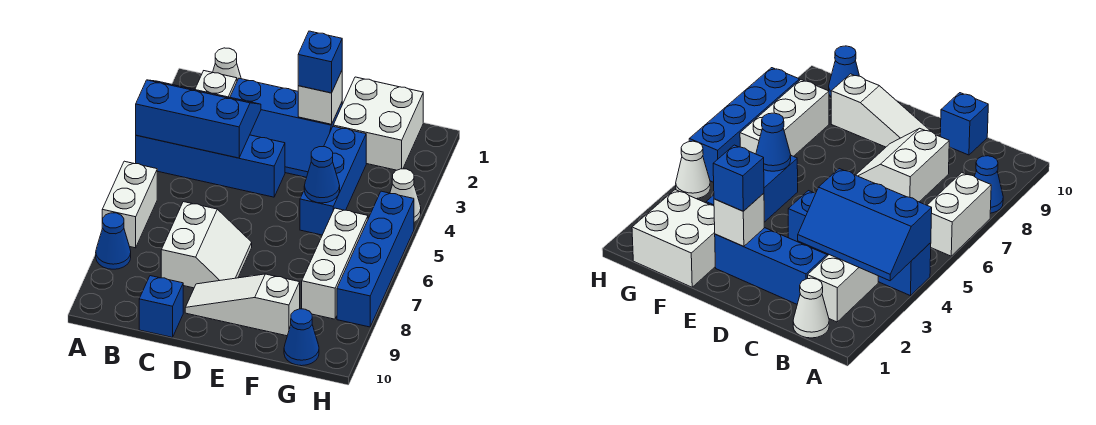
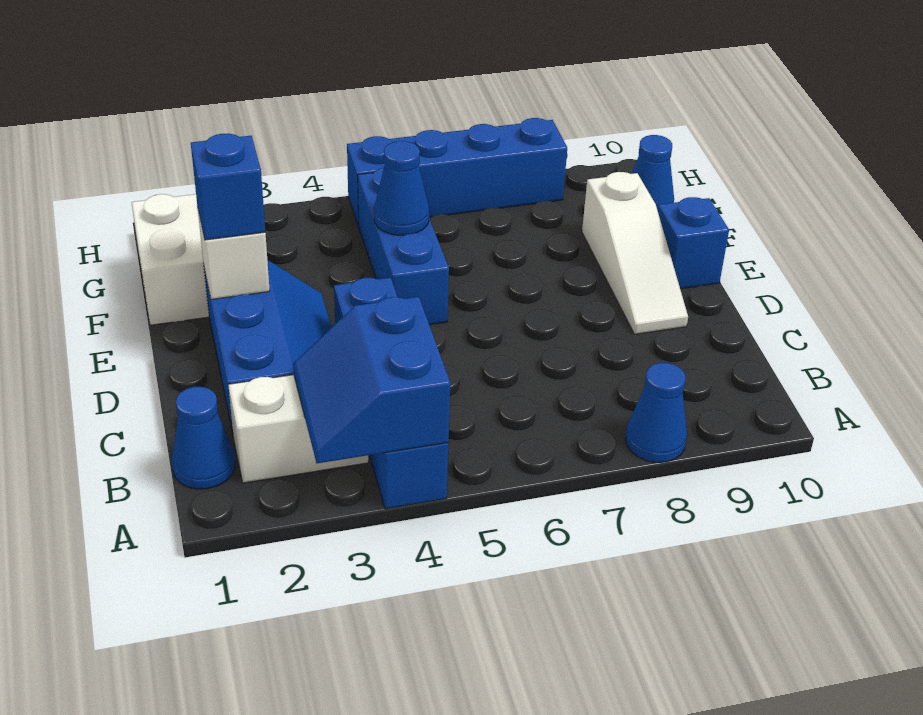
blue slope A3:C4 level 2 top 4 -> blue slope A3:B4 level 2 top 4
white brick A6:A7 level 1 -> none
white cone B1 level 1 -> blue cone B1 level 1
white slope C7:D8 level 1 top C -> none
blue brick C10 level 1 -> blue brick E10 level 1
blue brick F3:F5 level 1 -> blue brick E5:G5 level 1
white brick G6:G8 level 1 -> none
white cone H4 level 1 -> none

